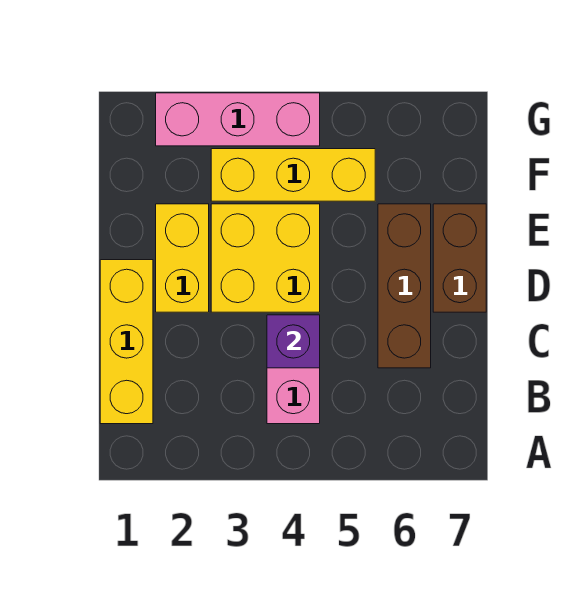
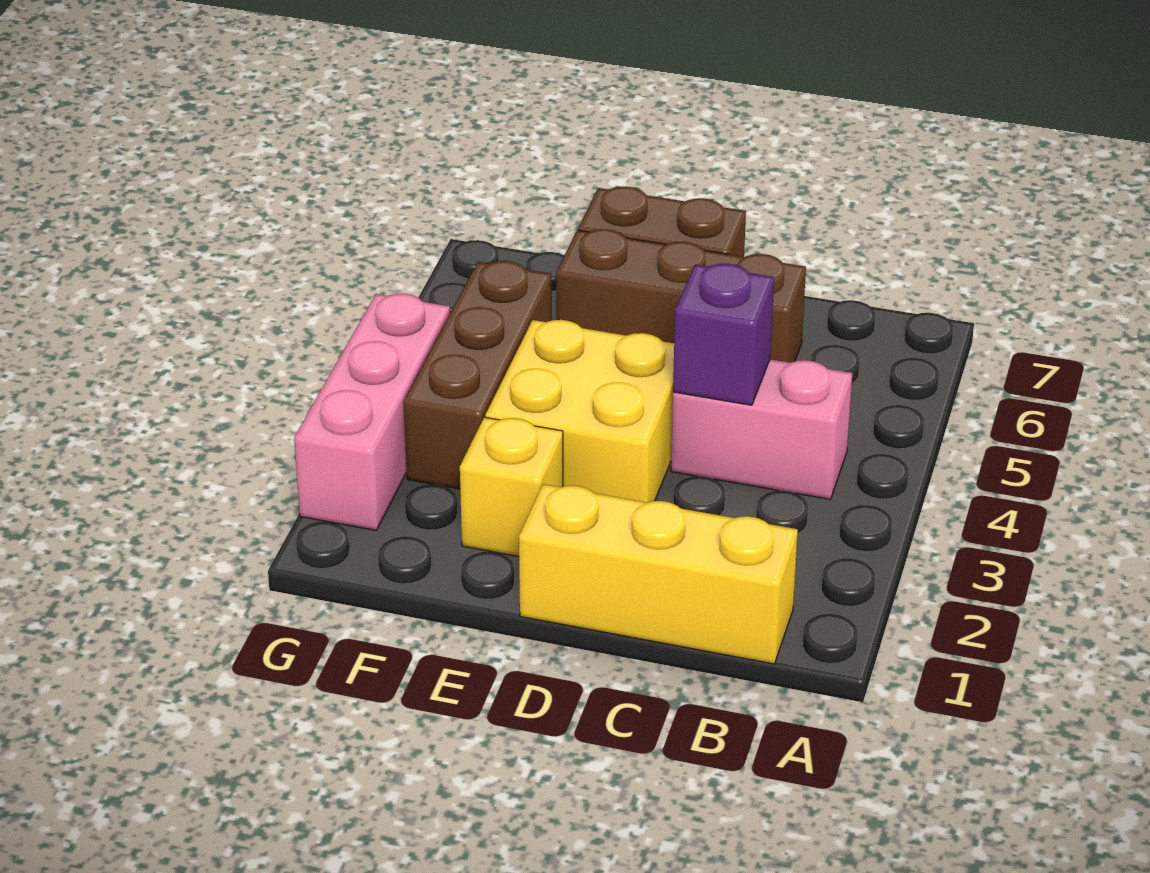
yellow brick D2:E2 level 1 -> yellow brick E2 level 1
yellow brick F3:F5 level 1 -> brown brick F3:F5 level 1

